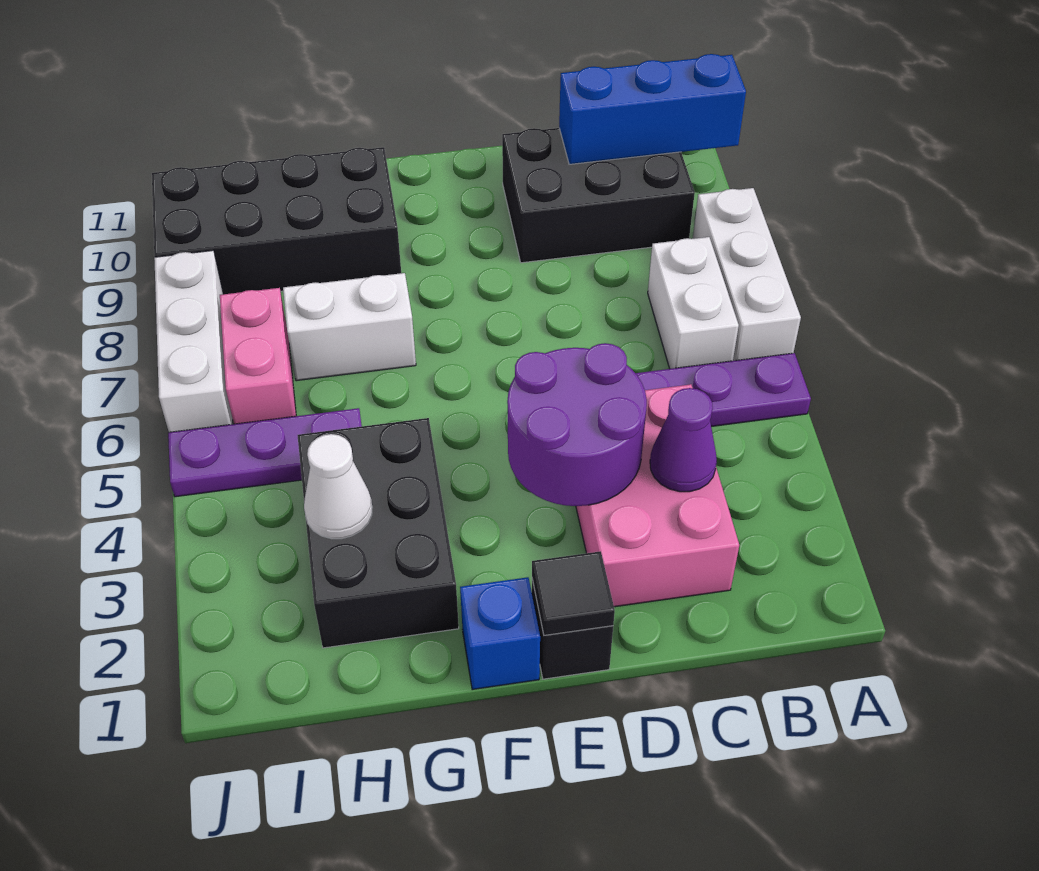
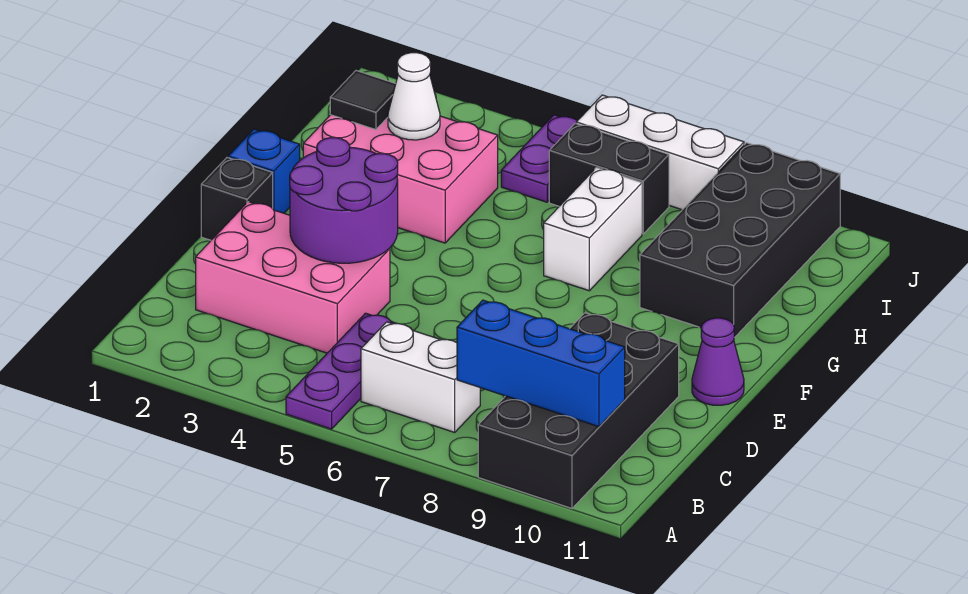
white brick A6:A8 level 1 -> none
blue brick A10:C10 level 2 -> blue brick B8:B10 level 2
black brick B9:D10 level 1 -> black brick A9:D10 level 1
purple cone C3 level 2 -> purple cone E11 level 1
black tile E1 level 2 -> black tile H2 level 2
black brick G2:H4 level 1 -> pink brick G2:H4 level 1
purple plate H5:J5 level 1 -> purple plate I5:J5 level 1
pink brick I6:I7 level 1 -> black brick I6:I7 level 1

